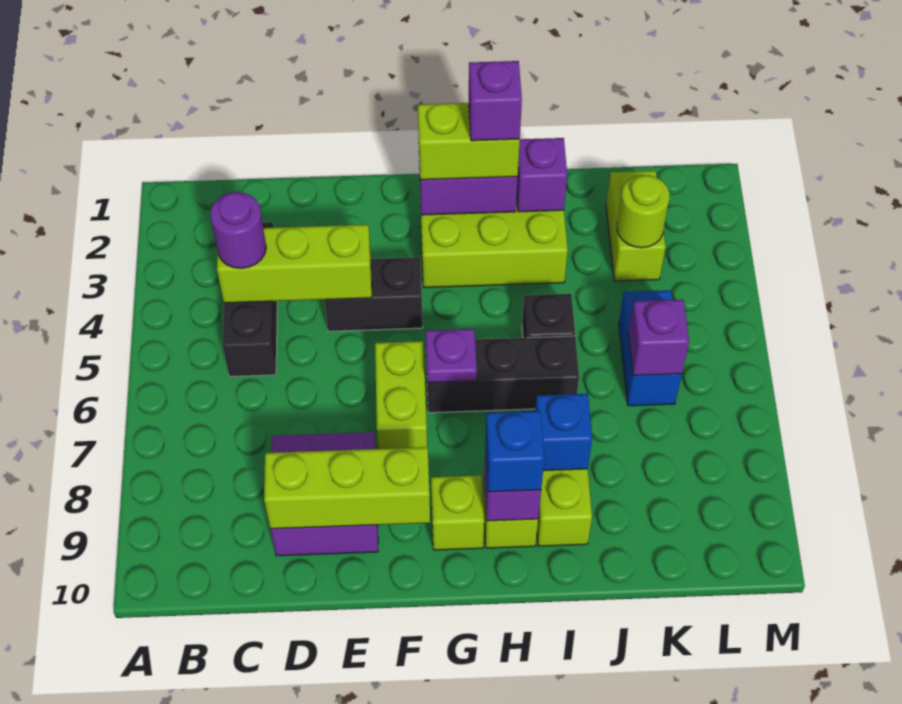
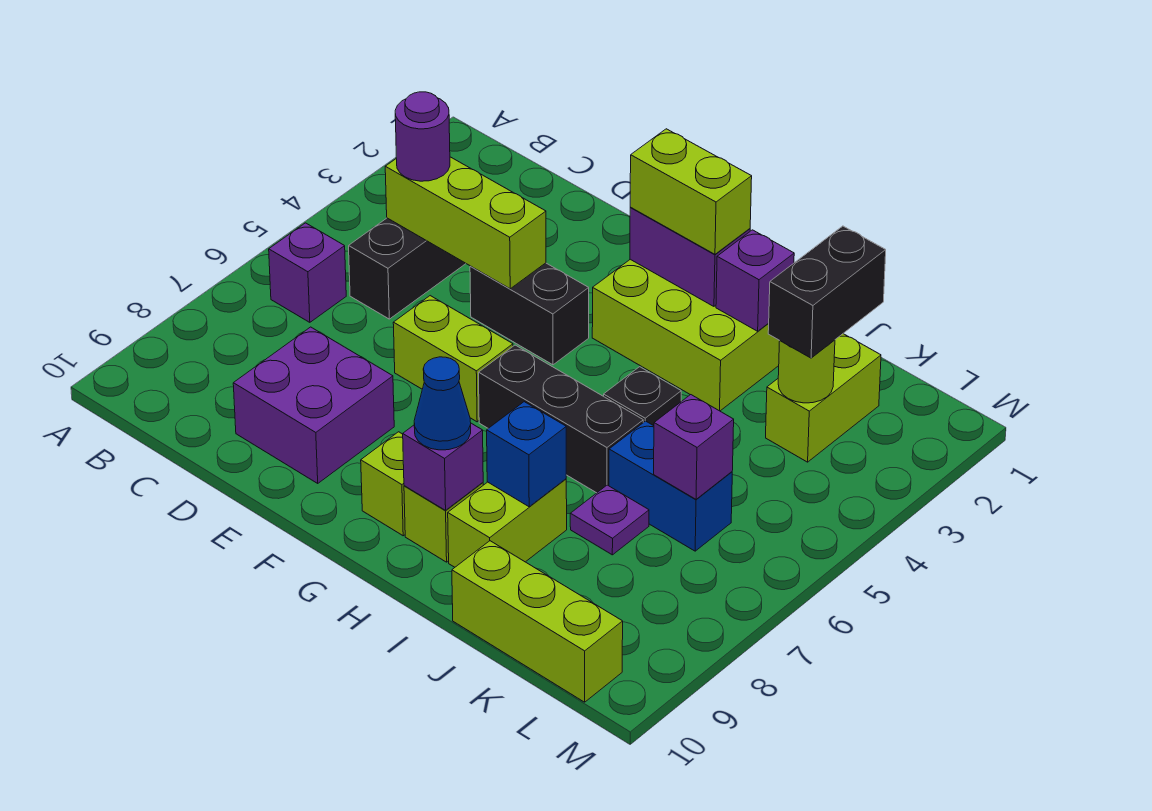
lime brick D9:F9 level 2 -> lime brick J10:L10 level 1
lime brick F6:F7 level 1 -> lime brick E6:F6 level 1
purple plate G6 level 2 -> purple plate J7 level 1
purple brick H2 level 4 -> purple brick B6 level 1
blue brick H9 level 3 -> blue cone H9 level 3
none -> black brick K2:K3 level 3
blue brick K5:K6 level 1 -> blue brick J6:K6 level 1

